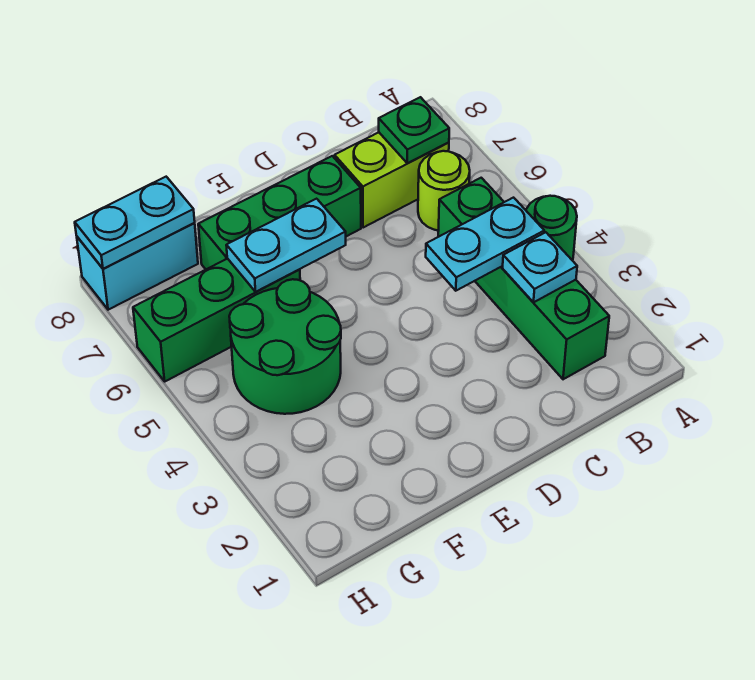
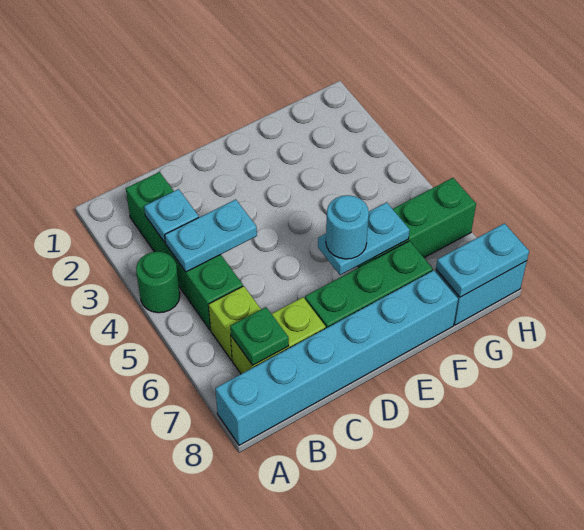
none -> cyan brick A8:F8 level 1
lime round brick B6 level 1 -> lime brick B6 level 1
none -> cyan round brick E6 level 3
green round brick F4:G5 level 1 -> none

